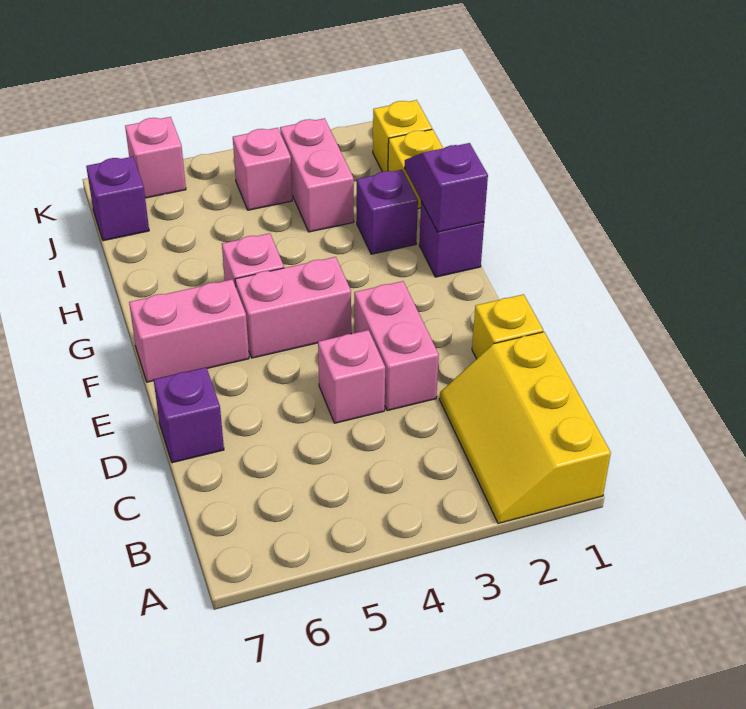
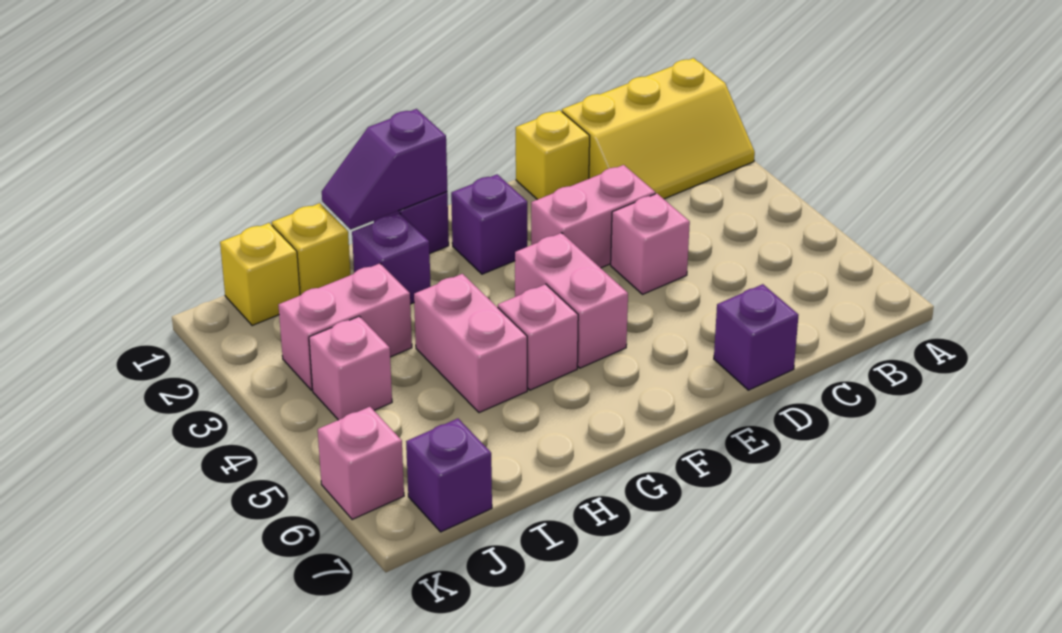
none -> purple brick F2 level 1
pink brick F6:F7 level 1 -> pink brick H4:H5 level 1

